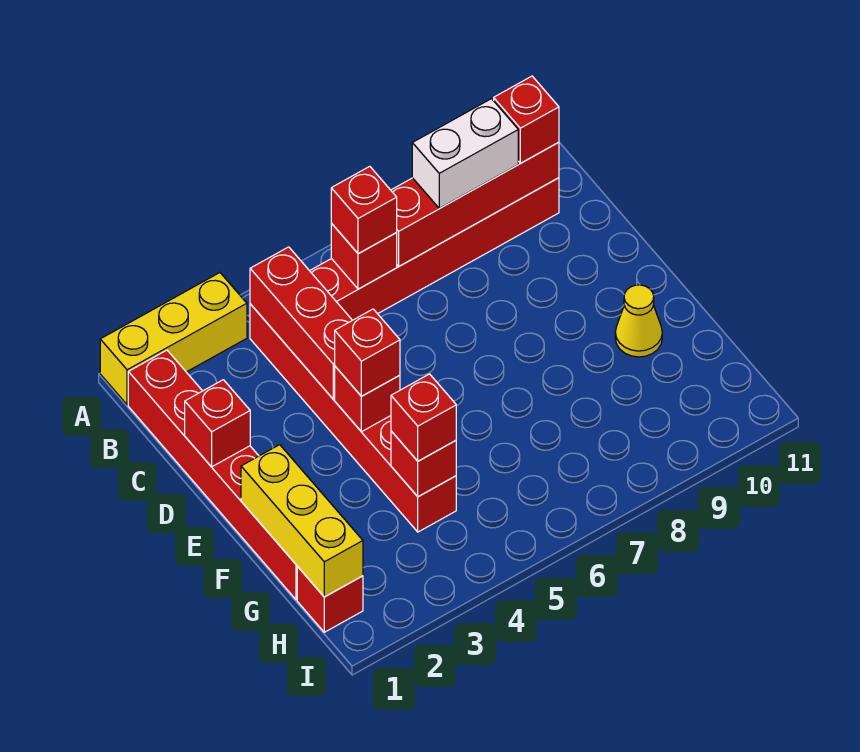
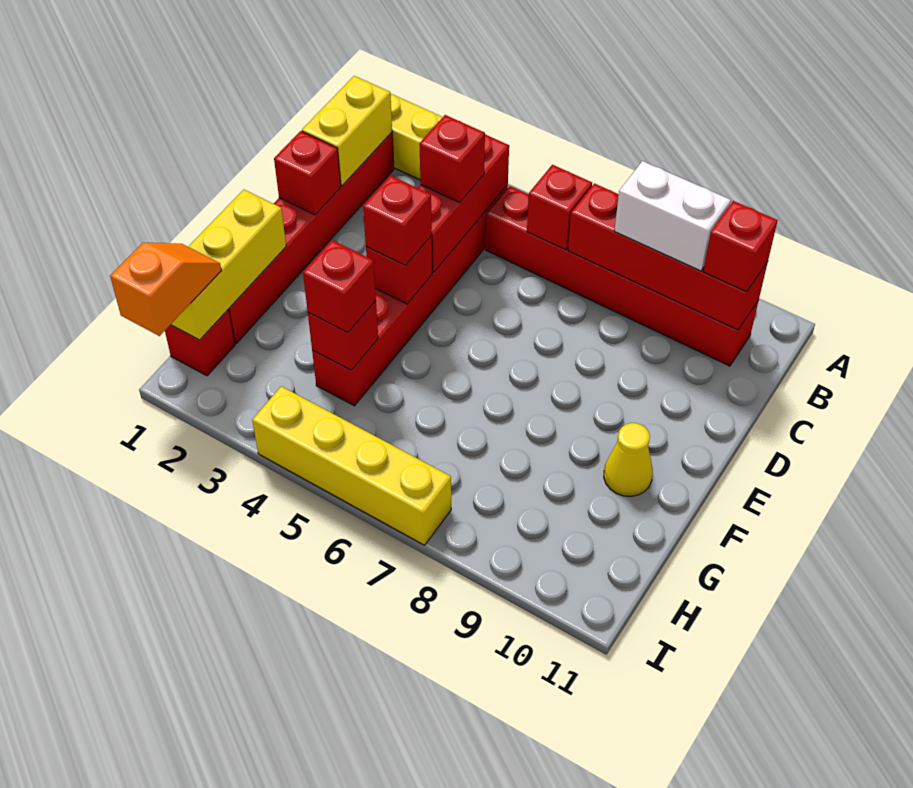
none -> yellow brick B1:C1 level 2
red brick B6 level 3 -> red brick C4 level 3
none -> orange slope H1:I1 level 3 top I
none -> yellow brick I4:I7 level 1

